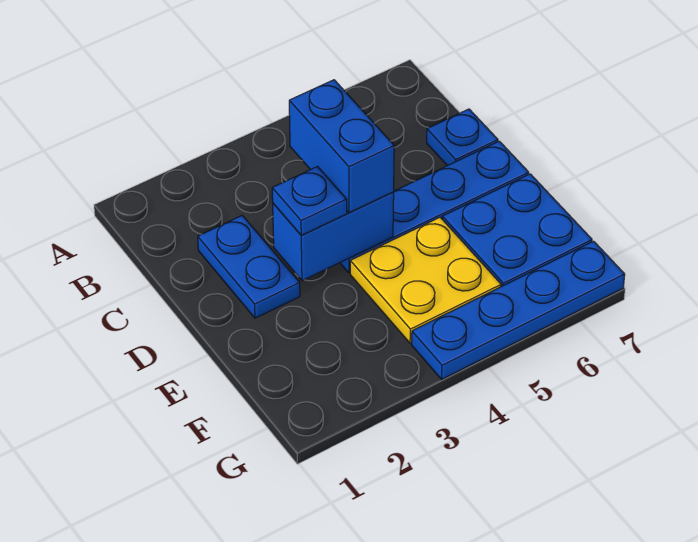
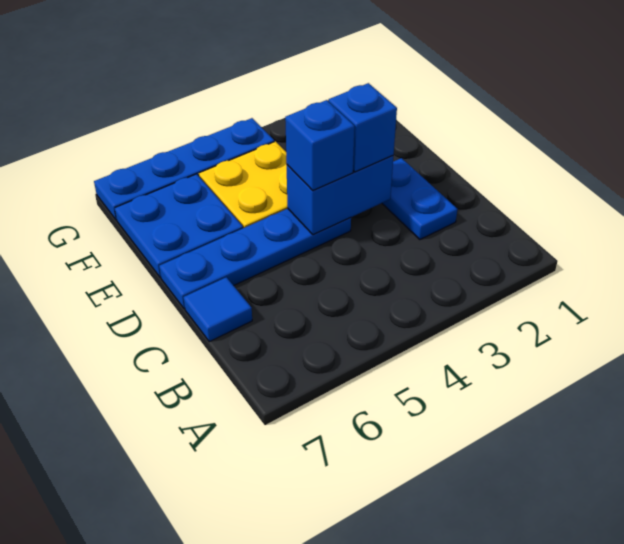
blue brick C4:D4 level 3 -> blue brick D4 level 3
blue plate C7 level 1 -> blue tile C7 level 1
blue plate D3 level 3 -> blue brick D3 level 3

